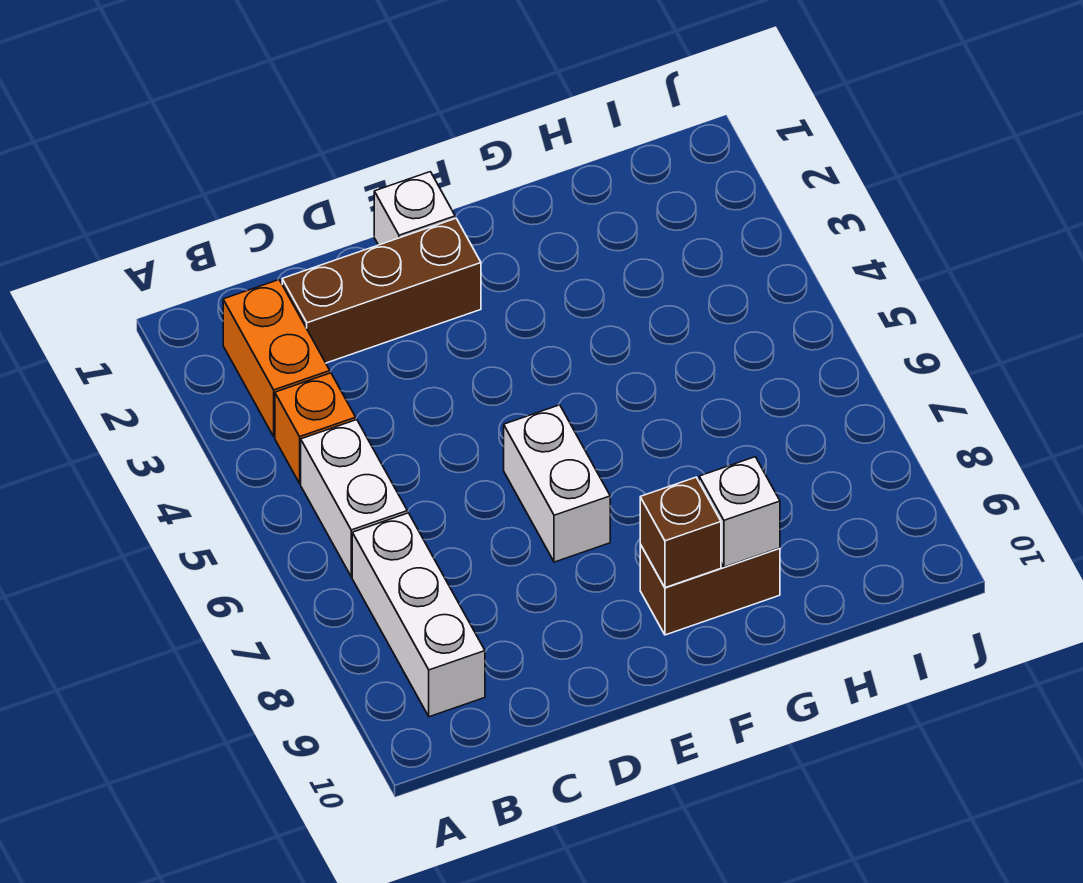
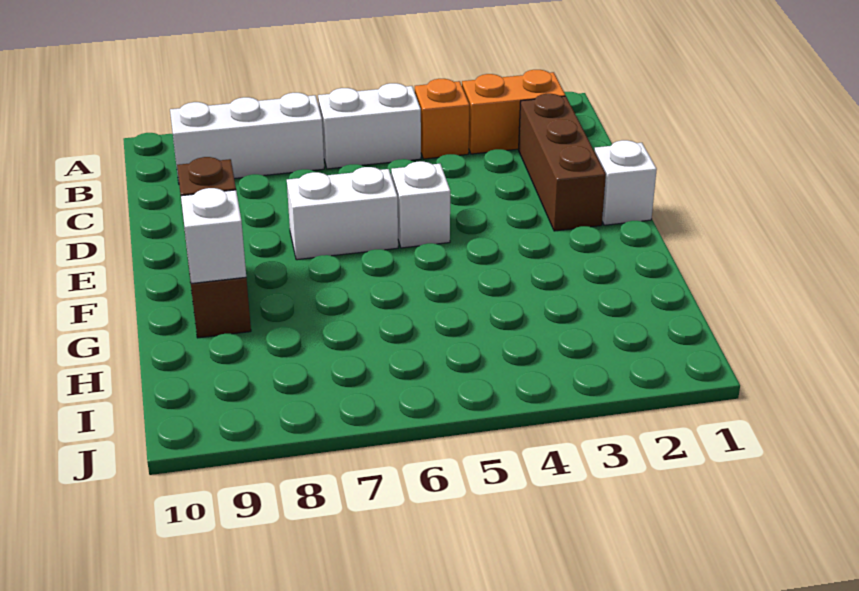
none -> white brick E5 level 1

